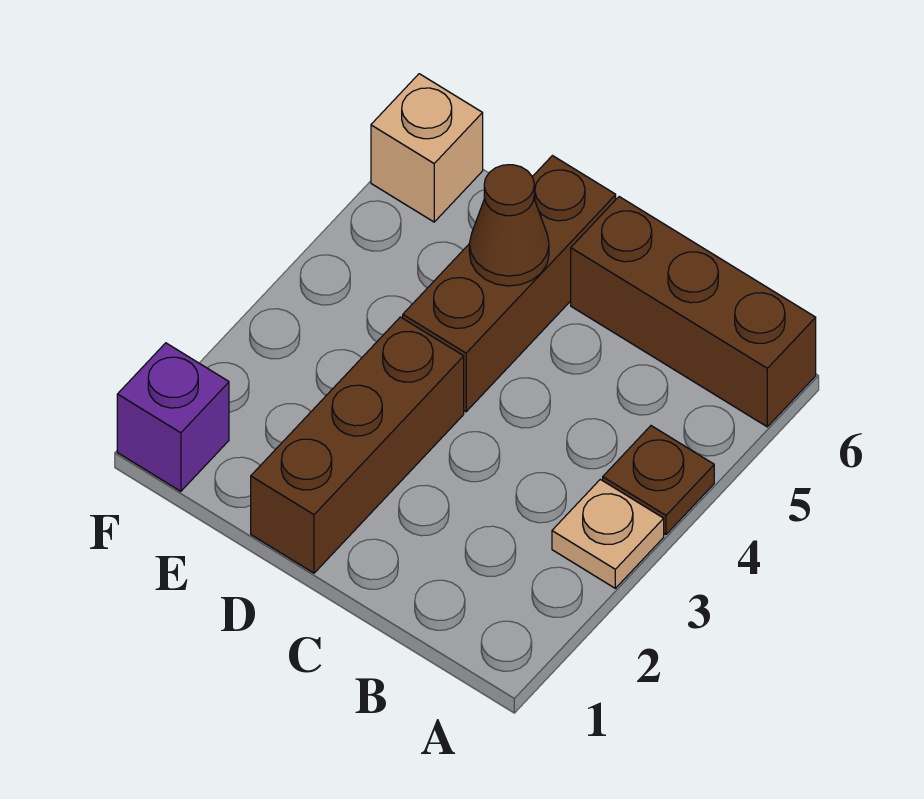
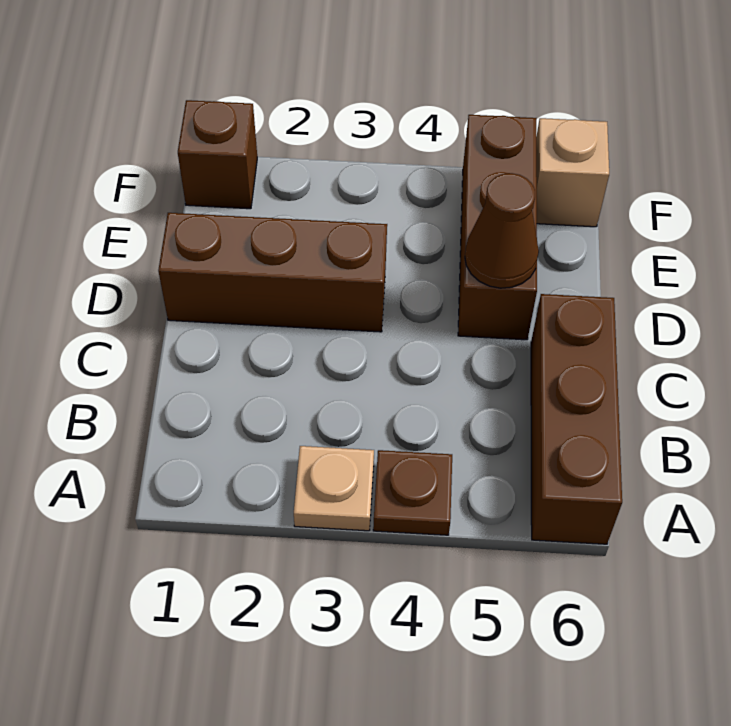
brown brick D4:D6 level 1 -> brown brick D5:F5 level 1
purple brick F1 level 1 -> brown brick F1 level 1

